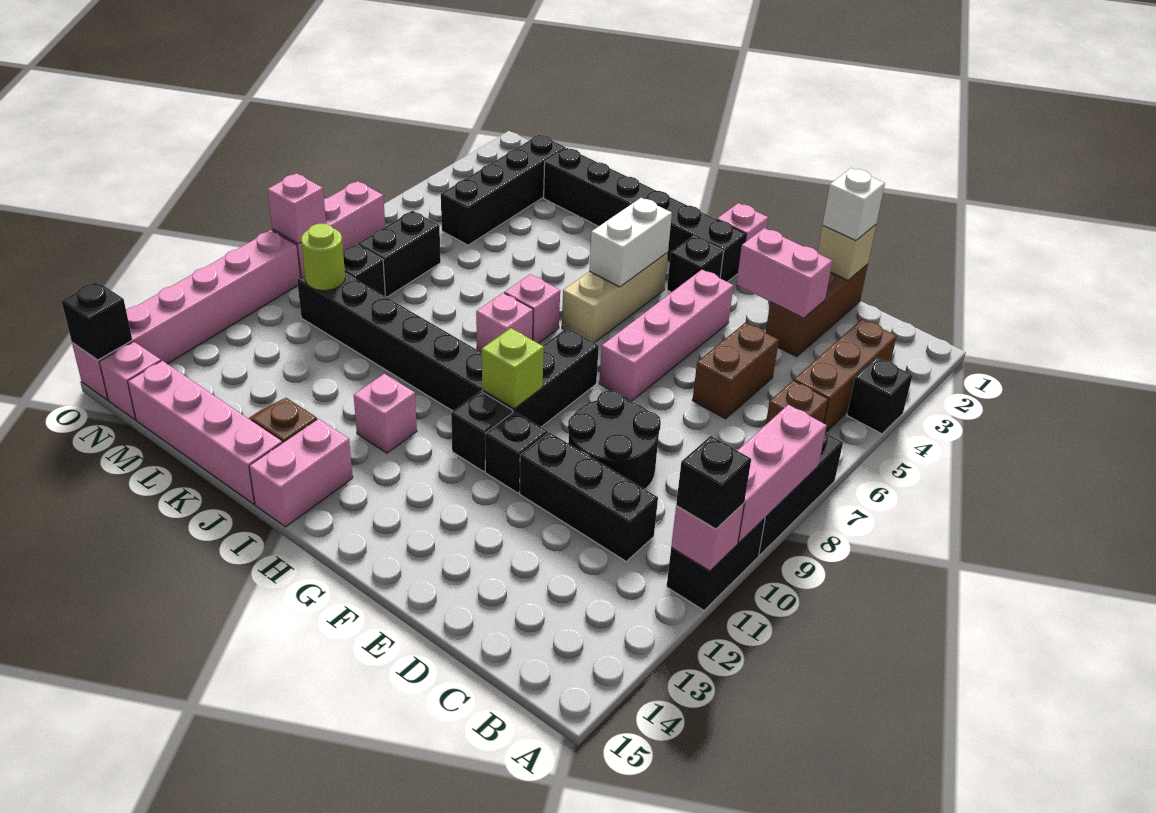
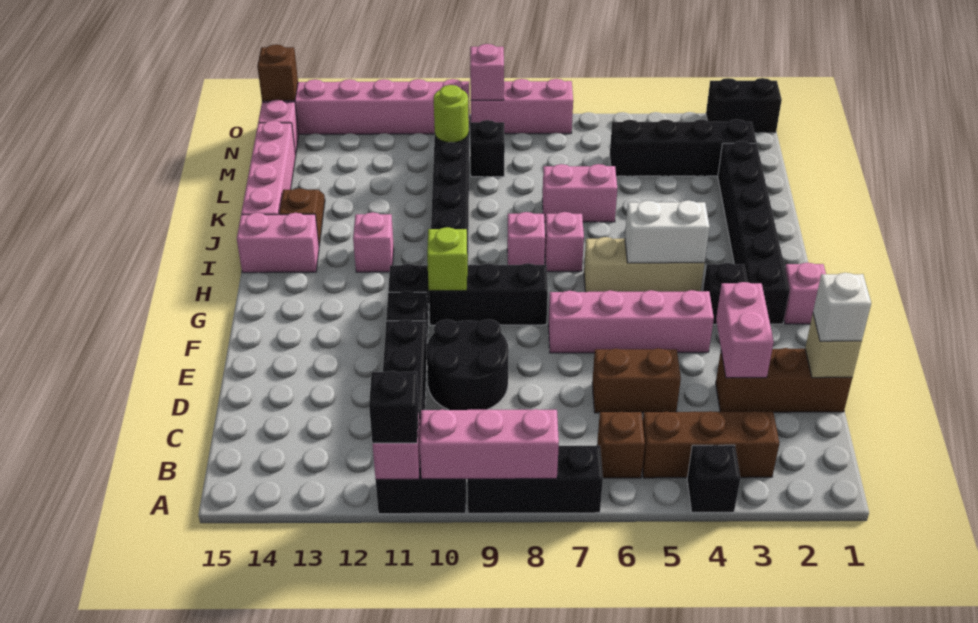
none -> pink brick K6:K7 level 1
black brick M7:M8 level 1 -> black brick O1:O2 level 1
black brick O15 level 2 -> brown brick O15 level 2

